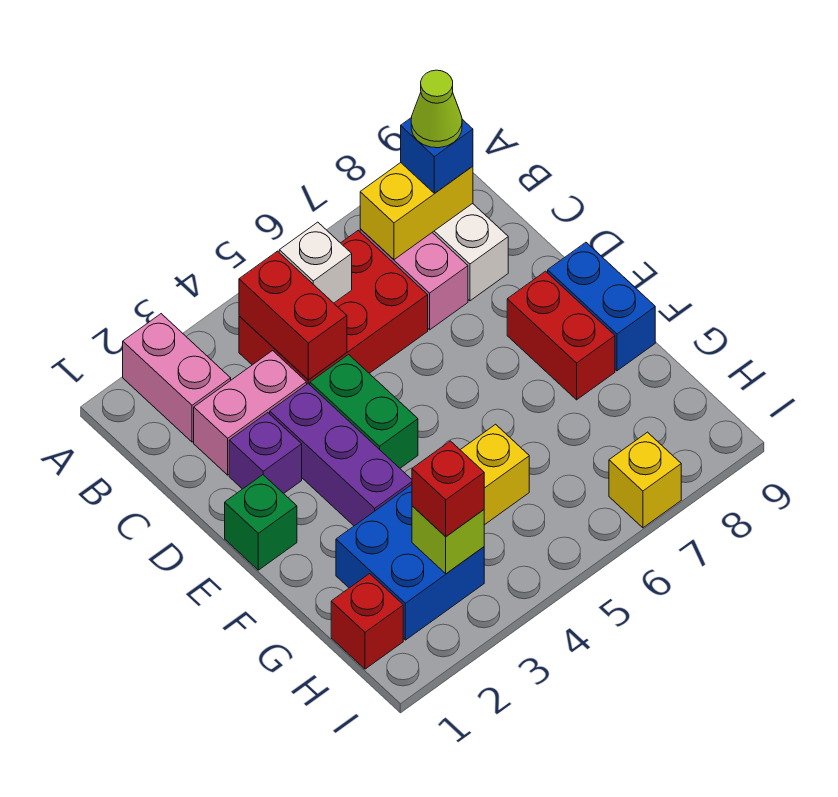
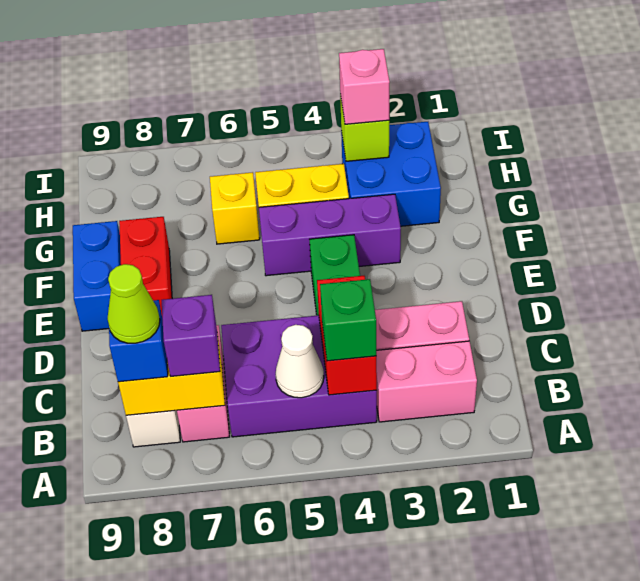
pink brick A2:B2 level 1 -> pink brick B2:B3 level 1
red brick B4:C6 level 1 -> purple brick B4:C6 level 1
white brick B5 level 2 -> white cone B5 level 2
purple brick D2 level 1 -> purple brick B7 level 3
purple brick D3:F3 level 1 -> purple brick F3:F5 level 1
green brick E1 level 1 -> green brick B4 level 3
red brick H1 level 1 -> none
red brick H3 level 3 -> pink brick H3 level 3
yellow brick I7 level 1 -> yellow brick G6 level 1

